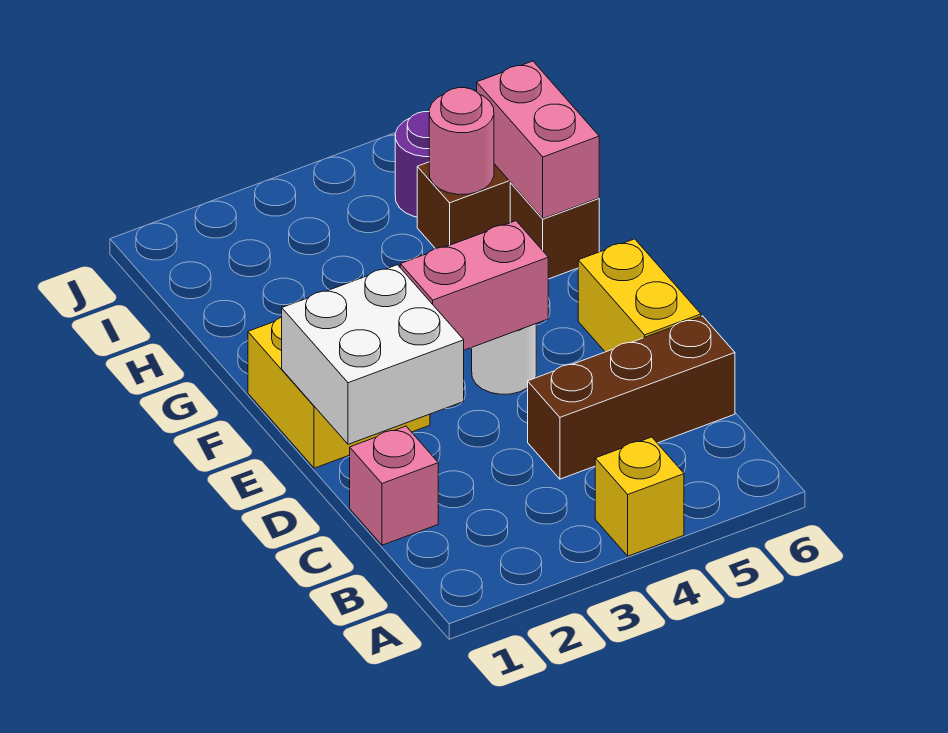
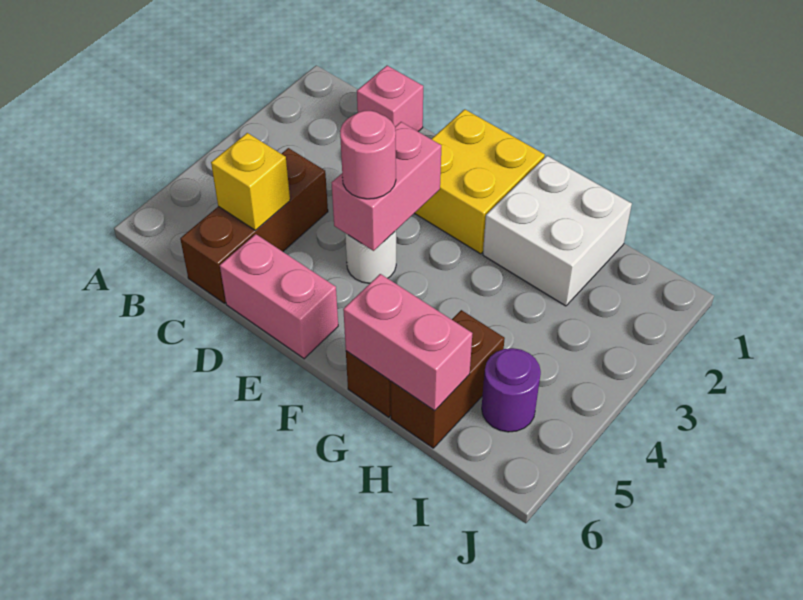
yellow brick A4 level 1 -> yellow brick C5 level 2
white brick D1:E2 level 2 -> white brick G1:H2 level 1
yellow brick D6:E6 level 1 -> pink brick D6:E6 level 1
pink round brick H5 level 2 -> pink round brick E4 level 3

